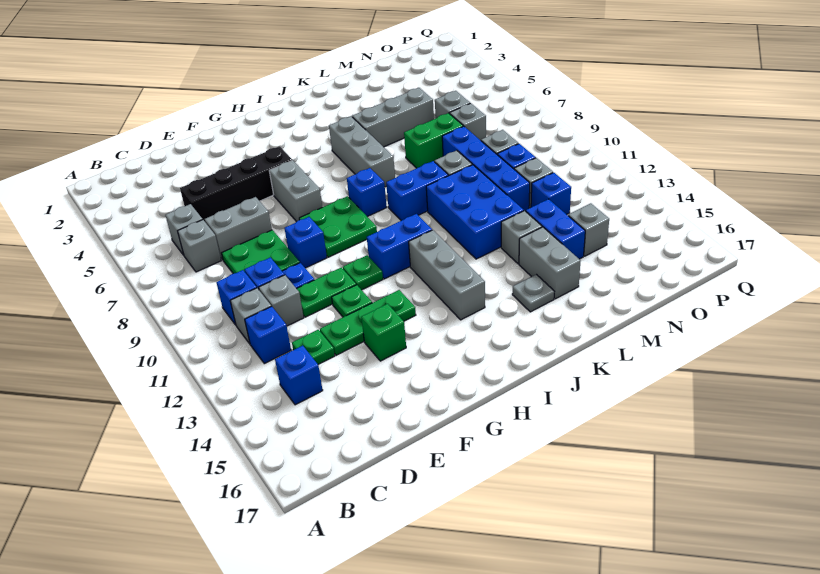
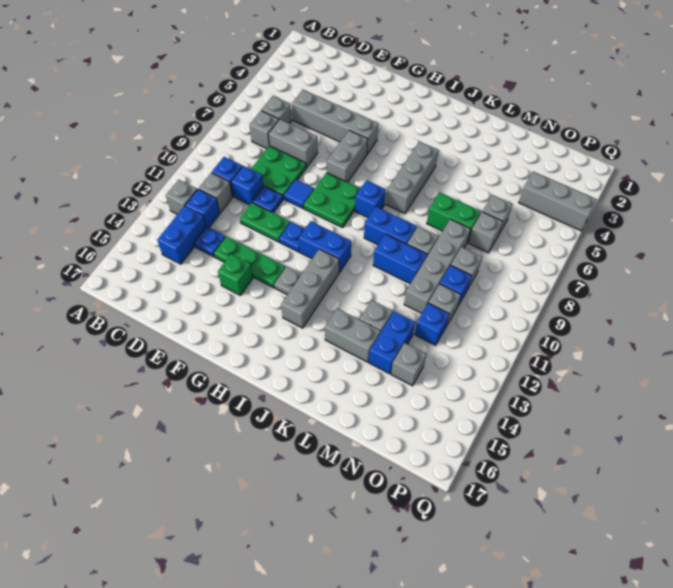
blue brick C14 level 1 -> blue brick C13:C14 level 1
black brick D5:G5 level 1 -> grey brick D5:G5 level 1
grey brick D11 level 1 -> grey brick B12 level 1
green plate D13 level 1 -> blue plate D13 level 1
blue brick F9 level 1 -> blue tile F9 level 1
green plate F12 level 1 -> none
green plate G11 level 1 -> blue plate G11 level 1
grey brick K5:M5 level 1 -> grey brick O4:Q4 level 1
blue brick K10:L12 level 1 -> blue brick K10:L10 level 1
grey plate K15 level 1 -> grey plate H13 level 1
grey brick L14:L15 level 1 -> grey brick K14:L14 level 1
blue brick M8:M11 level 1 -> grey brick M8:M11 level 1

